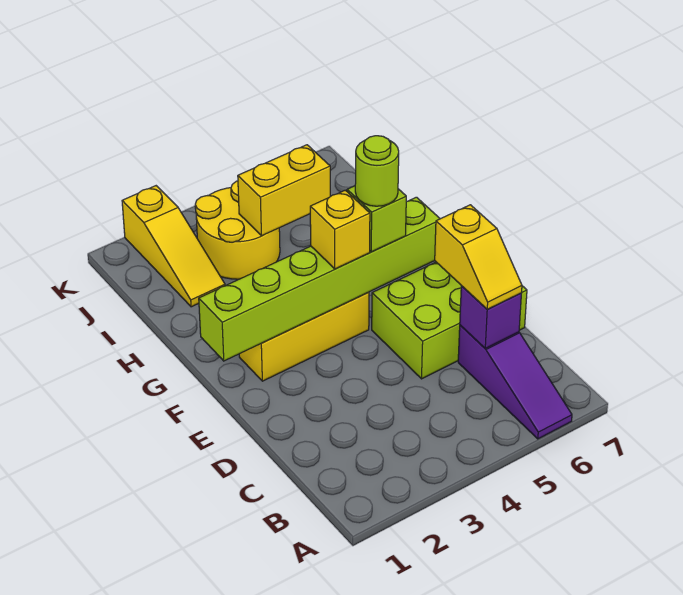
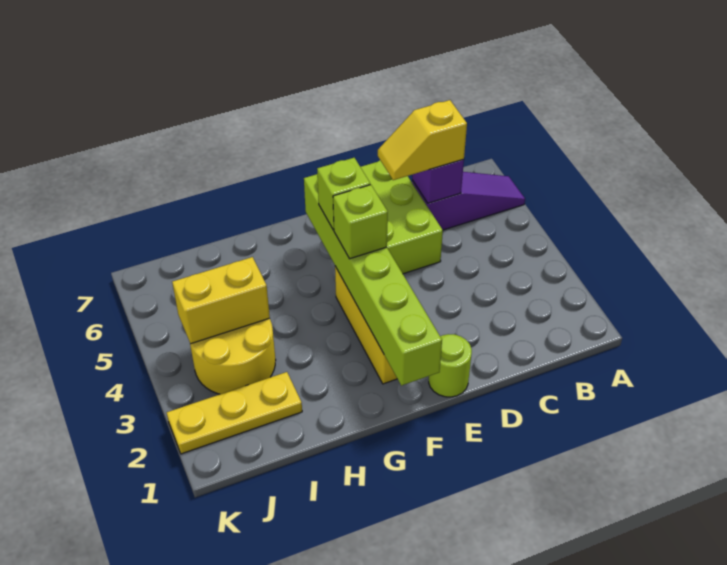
yellow slope C6:D6 level 3 top D -> yellow slope C6:D6 level 3 top C
yellow brick F4 level 3 -> lime brick F4 level 3
lime round brick F5 level 4 -> lime round brick E1 level 1
yellow slope I2:K2 level 1 top K -> yellow plate I2:K2 level 1
yellow brick I4:I5 level 2 -> yellow brick I4:J4 level 2

